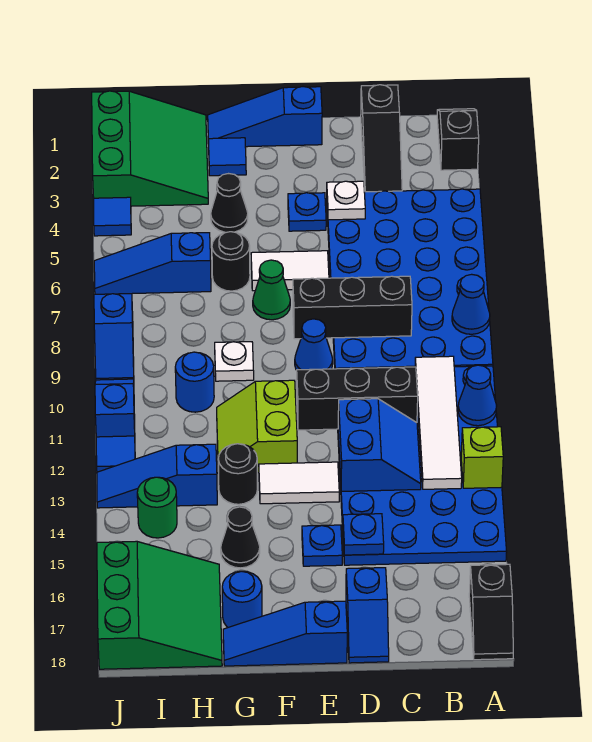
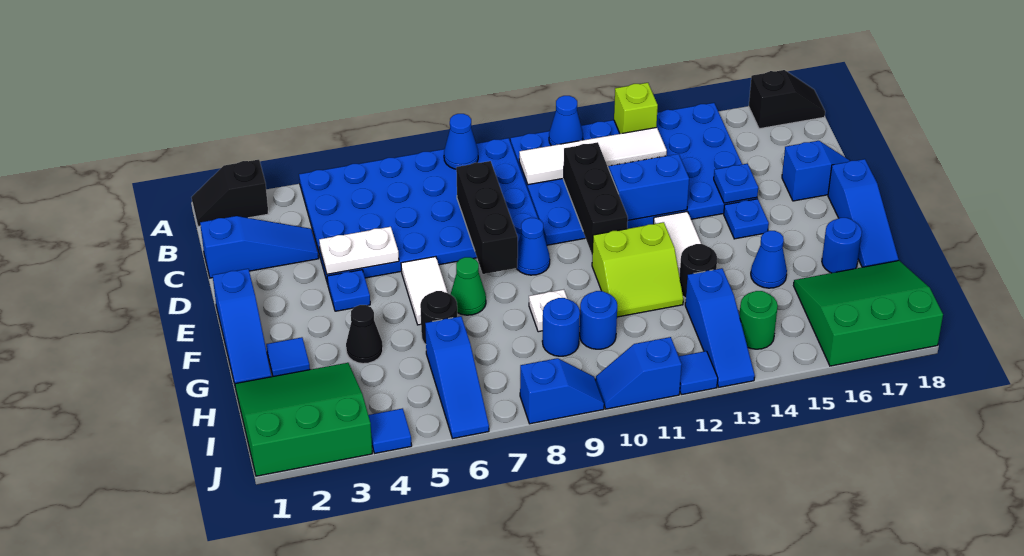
black slope C1:C3 level 1 top 1 -> blue slope C1:C3 level 1 top 1
white plate D4 level 2 -> white plate D4:D5 level 2
black cone G15 level 1 -> blue cone G15 level 1
none -> blue round brick H9 level 1

